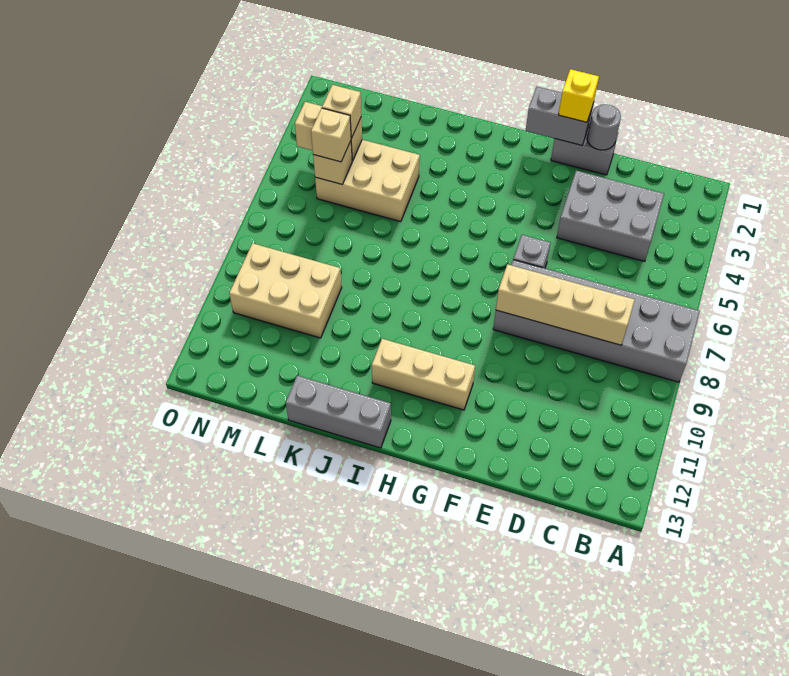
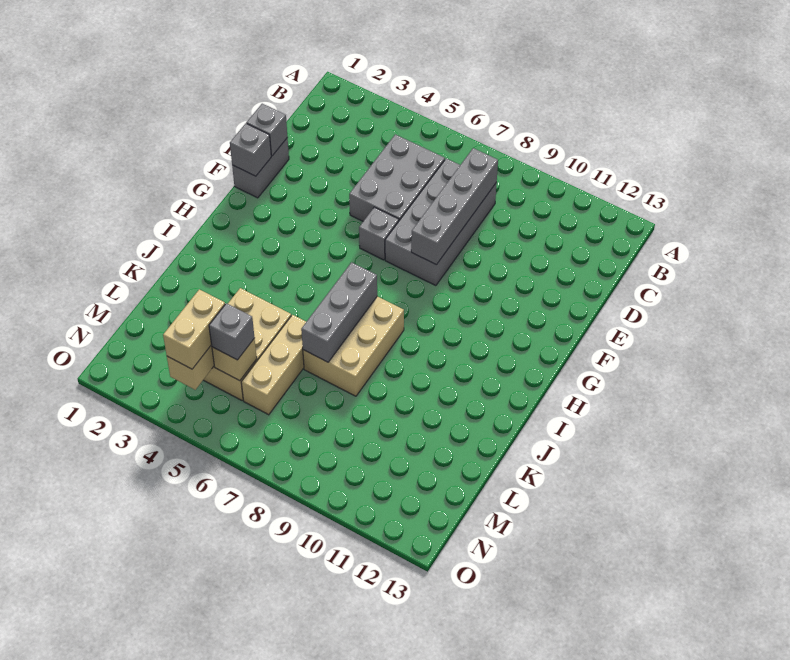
grey brick A7:F8 level 1 -> grey brick C7:F8 level 1
grey brick C3:E4 level 1 -> grey brick C5:E6 level 1
tan brick C8:F8 level 2 -> grey brick C8:F8 level 2
grey round brick E1 level 2 -> grey brick E1 level 2
grey brick F1:G1 level 2 -> grey brick F1 level 2
yellow brick F1 level 3 -> none
tan brick G11:I11 level 1 -> tan brick K6:M6 level 1
grey brick I13:K13 level 1 -> grey brick I7:K7 level 2
tan brick L9:N10 level 1 -> tan brick I7:K8 level 1
tan brick M4 level 3 -> tan brick M4:N4 level 3
tan brick M5 level 3 -> grey brick M5 level 3

